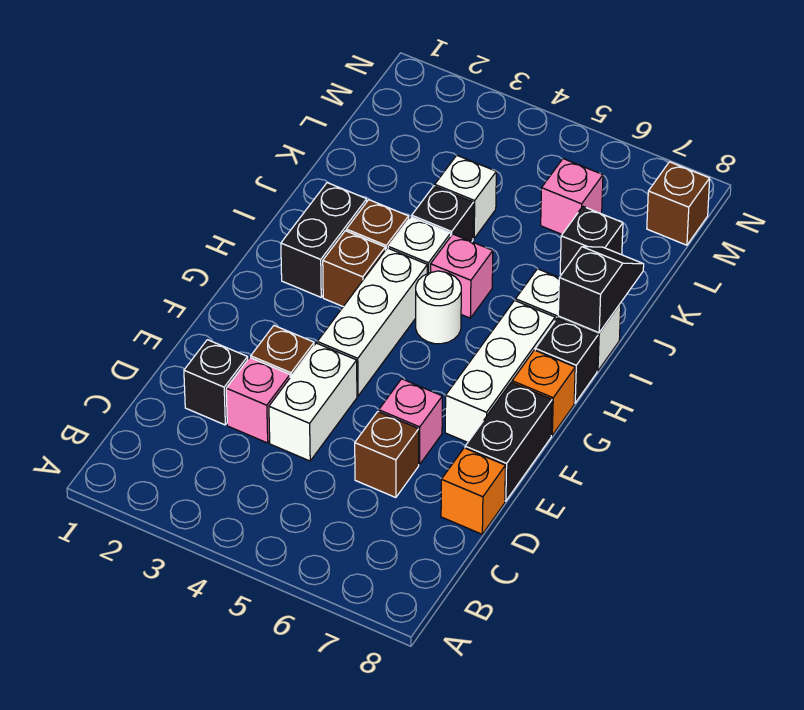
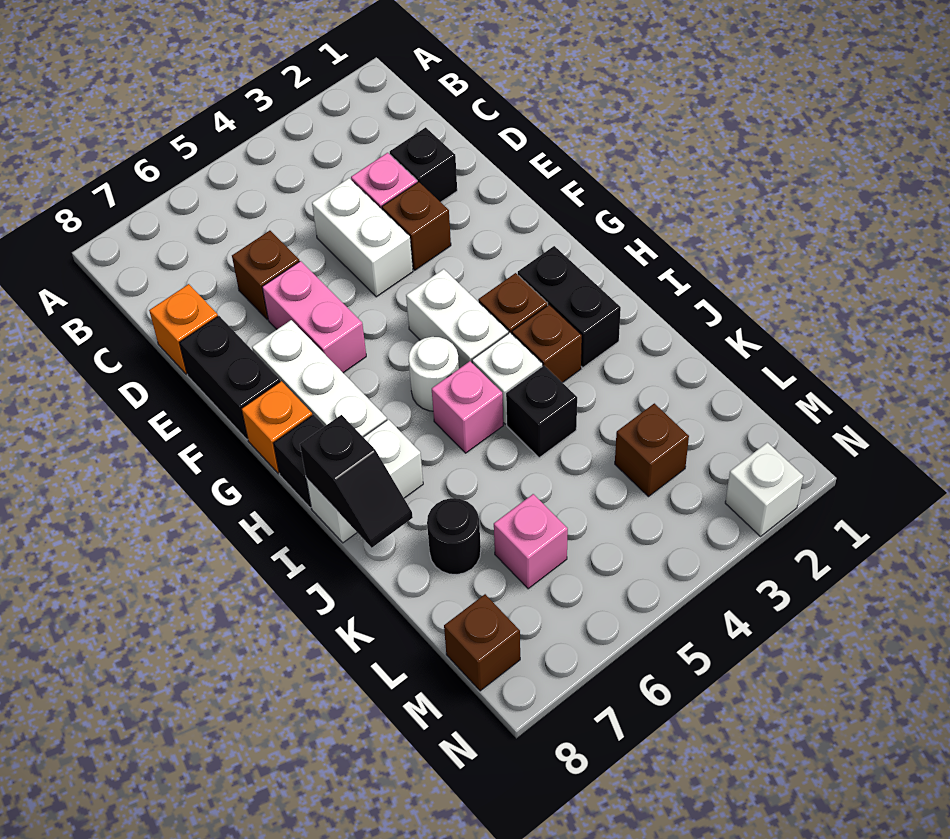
pink brick E6 level 1 -> pink brick E6:F6 level 1
white brick F4:H4 level 1 -> white brick G4:H4 level 1
white brick K4 level 1 -> white brick N2 level 1
black brick K7 level 1 -> black round brick K7 level 1
none -> brown brick L3 level 1

